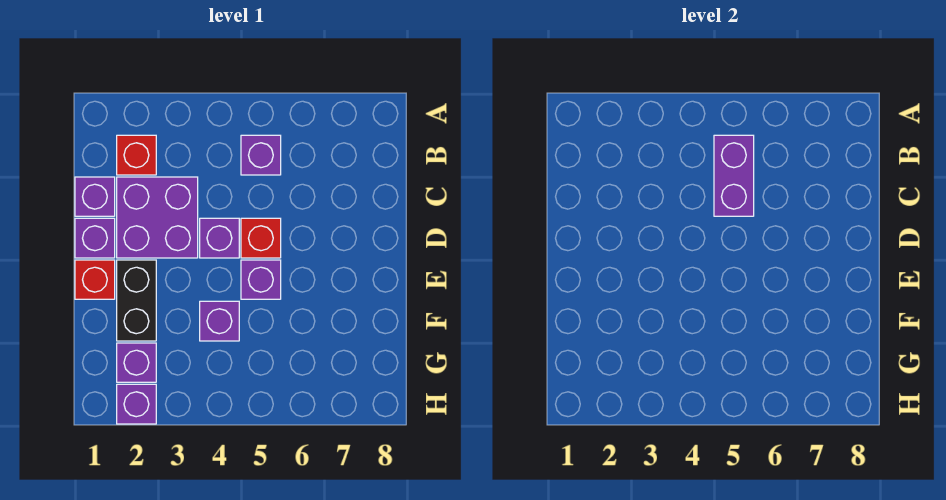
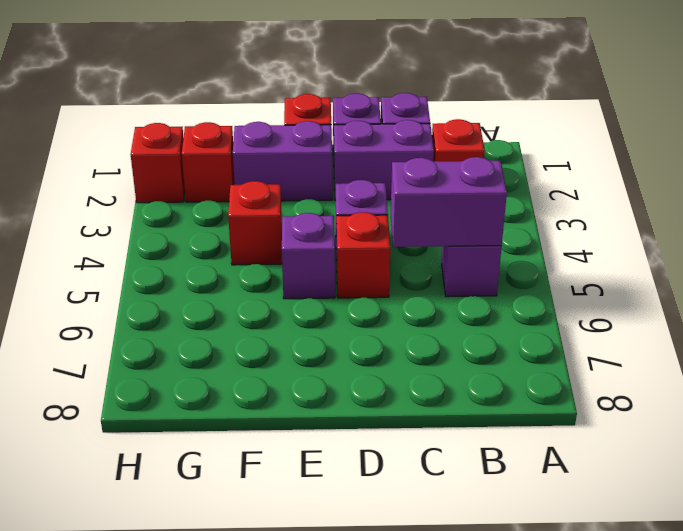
purple brick C2:D3 level 1 -> purple brick C2:D2 level 1
black brick E2:F2 level 1 -> purple brick E2:F2 level 1
purple brick F4 level 1 -> red brick F4 level 1
purple brick G2 level 1 -> red brick G2 level 1
purple brick H2 level 1 -> red brick H2 level 1

